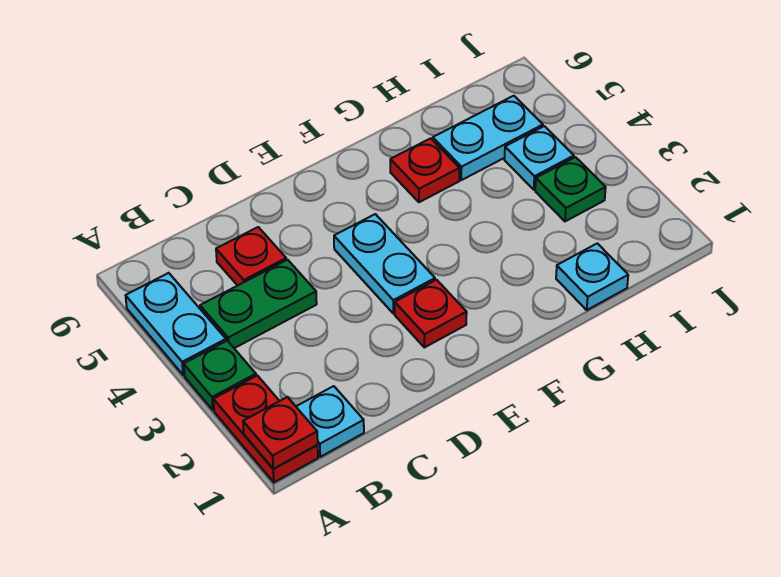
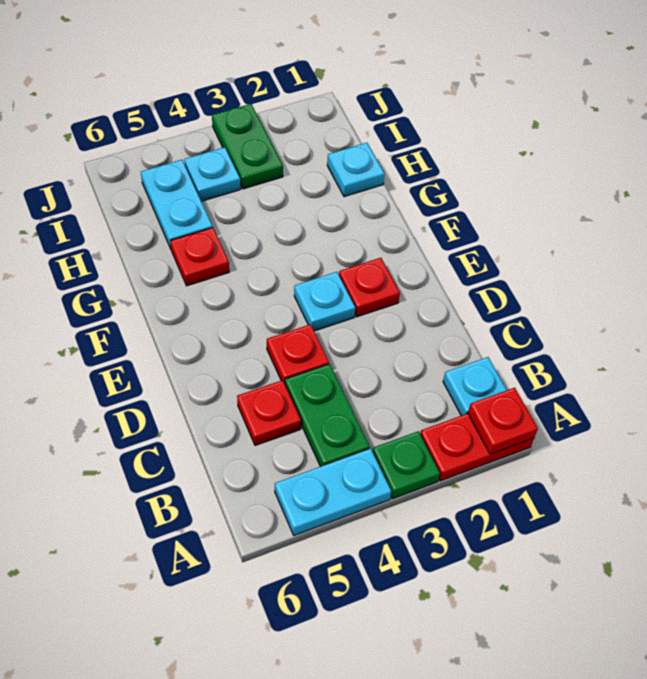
none -> red plate D4 level 1
cyan plate E3:E4 level 1 -> cyan plate E3 level 1
green plate I3 level 1 -> green plate I3:J3 level 1

